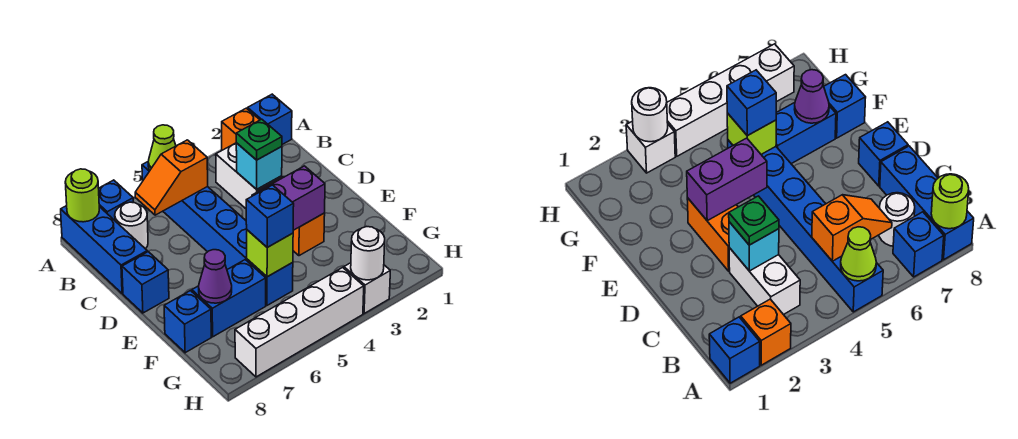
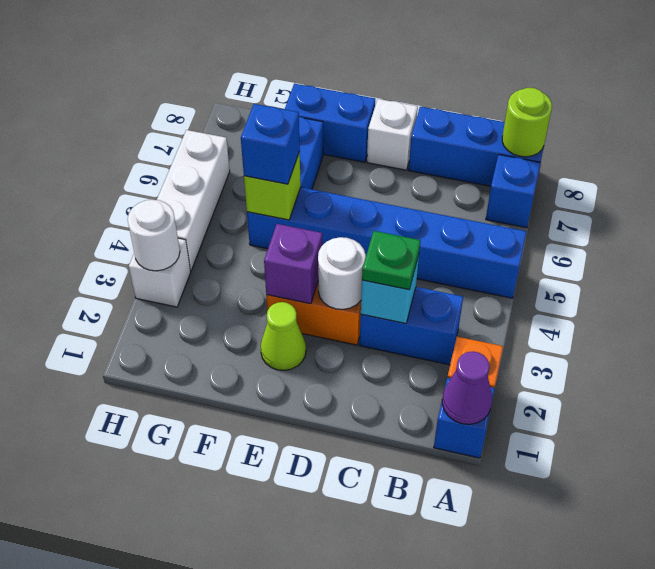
lime cone A5 level 2 -> lime cone E2 level 1
white brick B3:C3 level 1 -> blue brick B3:C3 level 1
orange slope B5:B6 level 2 top 5 -> none
white round brick B7 level 1 -> white round brick D3 level 2
blue brick D8 level 1 -> white brick D8 level 1
purple brick E3:E4 level 2 -> purple brick E3 level 2
purple cone F7 level 2 -> purple cone A1 level 2
blue brick F8 level 1 -> blue brick E8:F8 level 1
white brick H4:H7 level 1 -> white brick H4:H6 level 1

